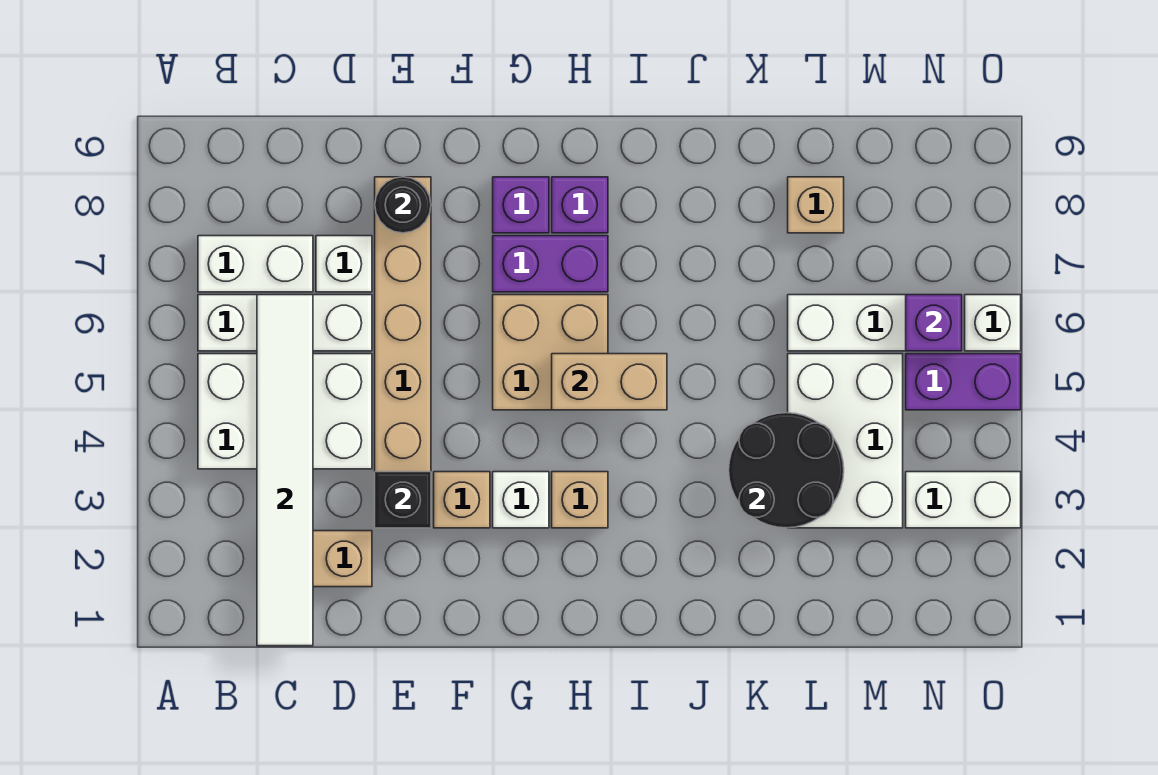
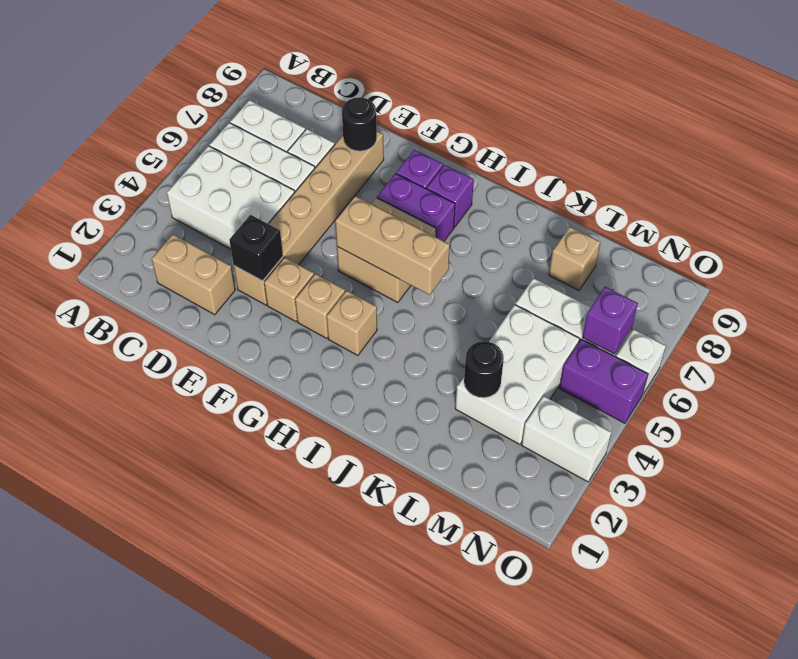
white tile C1:C6 level 2 -> none
white brick G3 level 1 -> tan brick G3 level 1
tan brick H5:I5 level 2 -> tan brick G5:I5 level 2
black round brick K3:L4 level 2 -> black round brick L3 level 2

